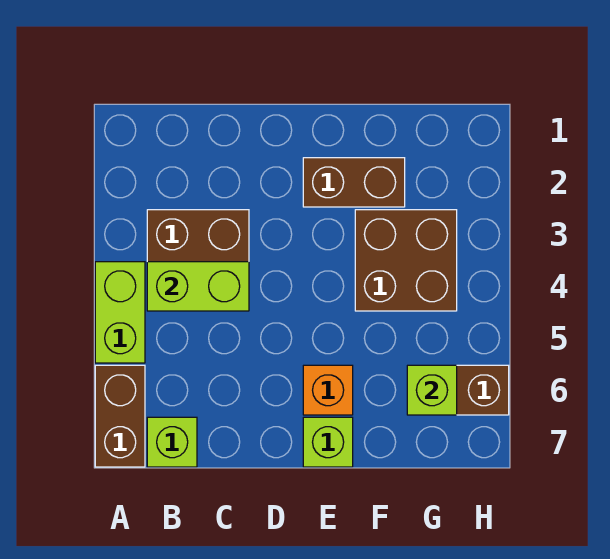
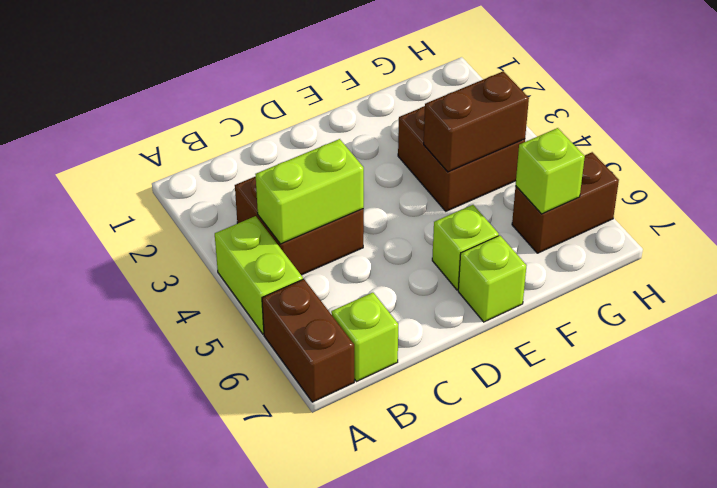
brown brick E2:F2 level 1 -> brown brick F4:G4 level 2
orange brick E6 level 1 -> lime brick E6 level 1

